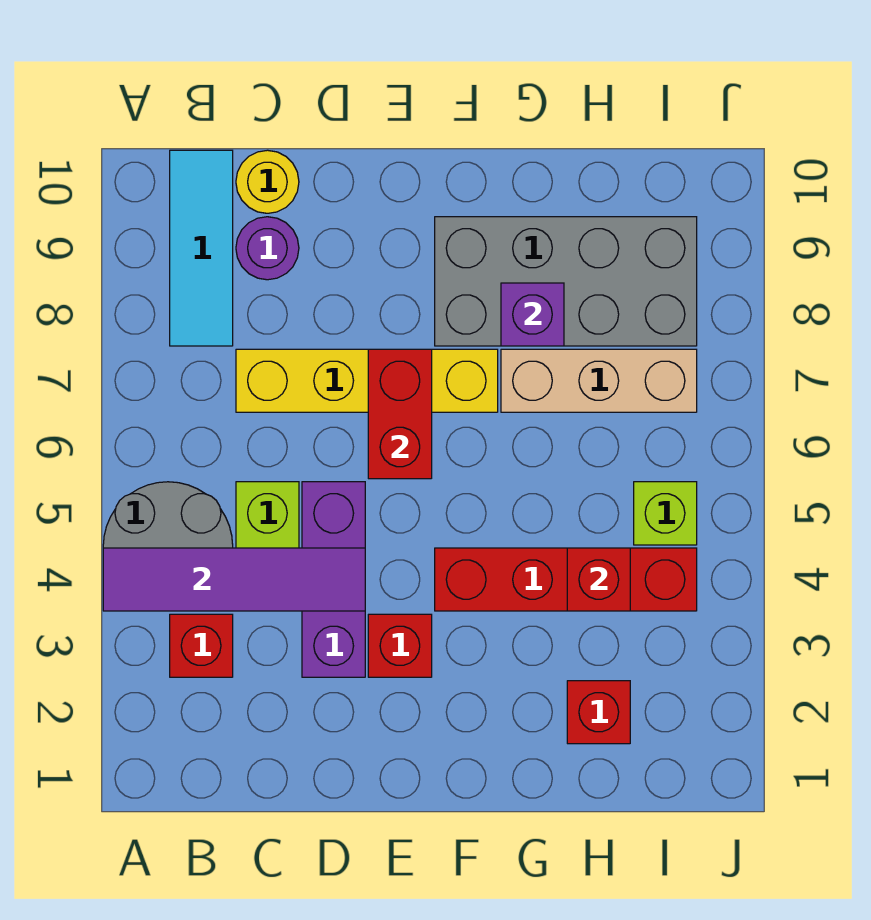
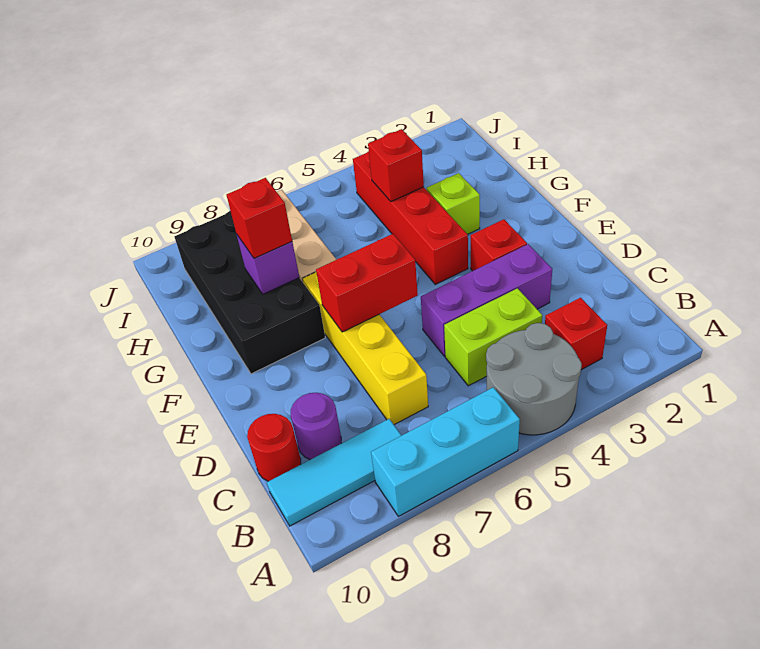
purple tile A4:D4 level 2 -> none
none -> cyan brick A6:A8 level 1
yellow round brick C10 level 1 -> red round brick C10 level 1
grey brick F8:I9 level 1 -> black brick F8:I9 level 1
red brick H2 level 1 -> red brick G8 level 3
lime brick I5 level 1 -> lime brick G3 level 1

